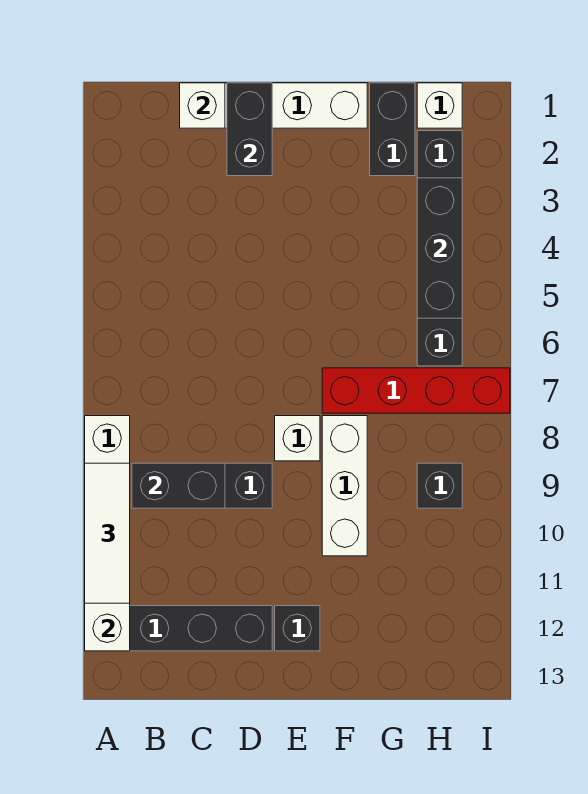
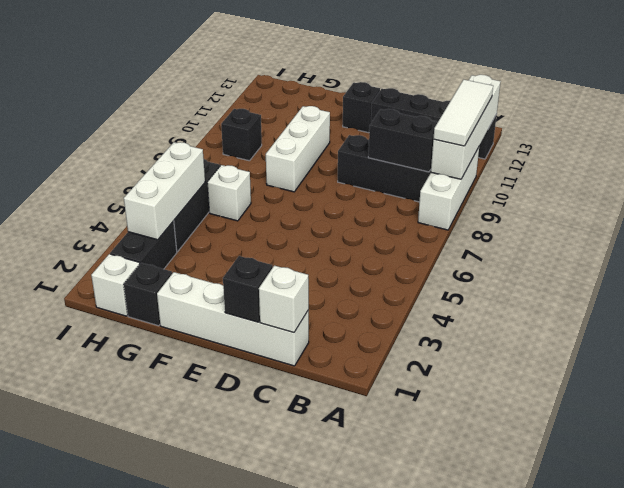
black brick D1:D2 level 2 -> black brick D1 level 2
white brick E8 level 1 -> white brick G6 level 1
red brick F7:I7 level 1 -> none
black brick G1:G2 level 1 -> black brick G1 level 1
black brick H3:H5 level 2 -> white brick H3:H5 level 2

